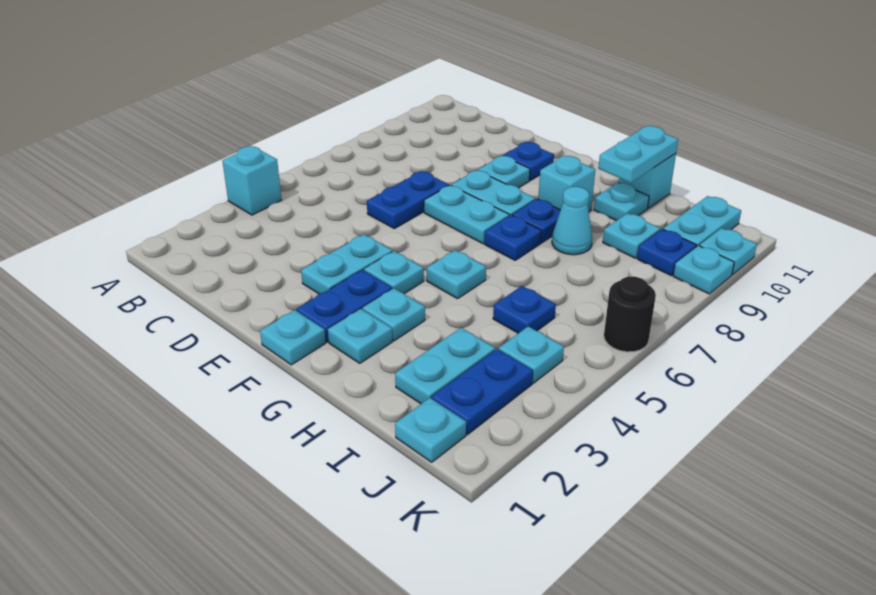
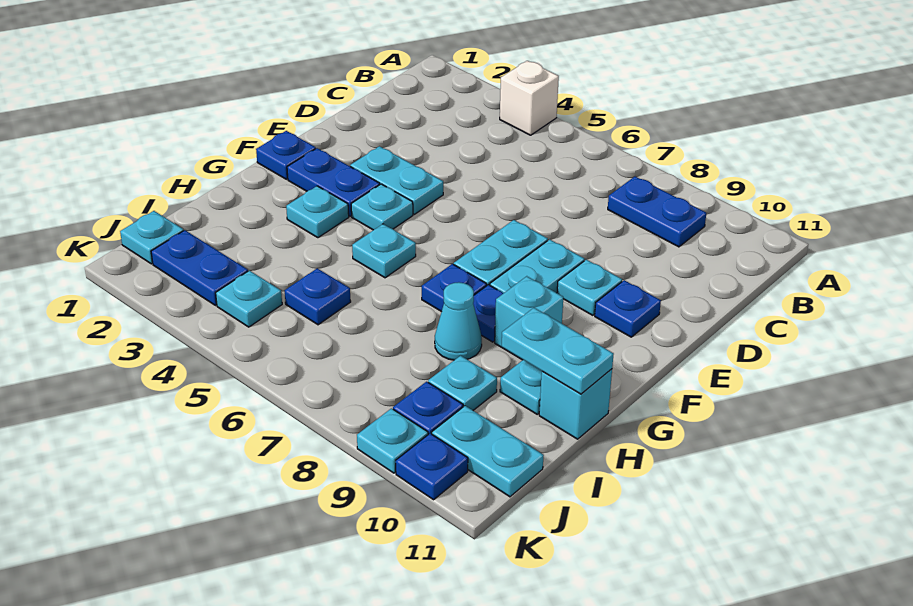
cyan brick A4 level 1 -> white brick A4 level 1
blue plate D6:D7 level 1 -> blue plate B8:B9 level 1
cyan plate F1 level 1 -> blue plate F1 level 1
cyan plate G2 level 1 -> none
cyan plate I2:I3 level 1 -> none
black round brick K6 level 1 -> none
cyan plate K10 level 1 -> blue plate K10 level 1

